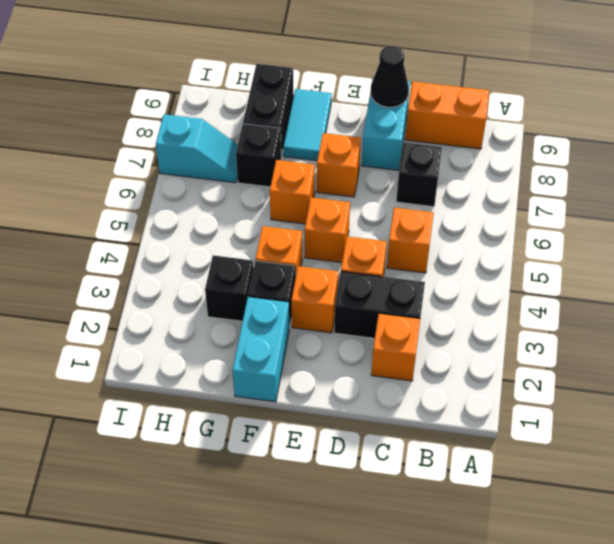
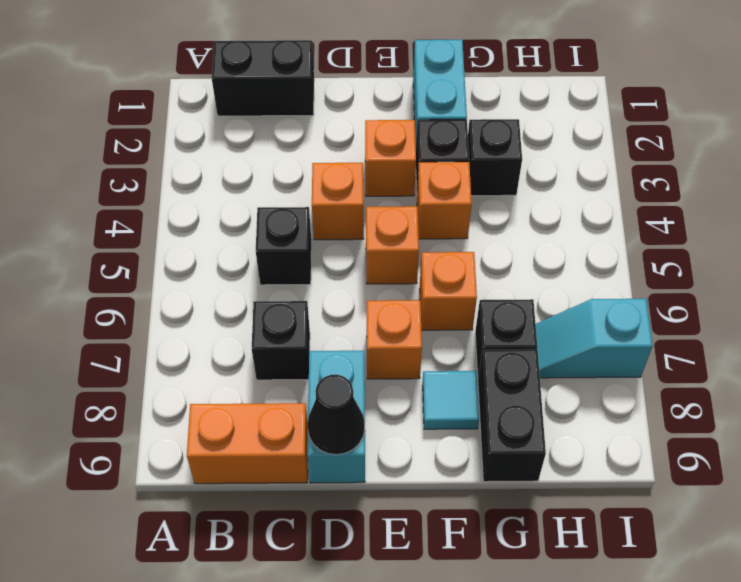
orange brick C2 level 1 -> none
black brick C3:D3 level 1 -> black brick B1:C1 level 1
orange brick C5 level 1 -> black brick C5 level 1
cyan tile F8:F9 level 1 -> cyan tile F8 level 1

